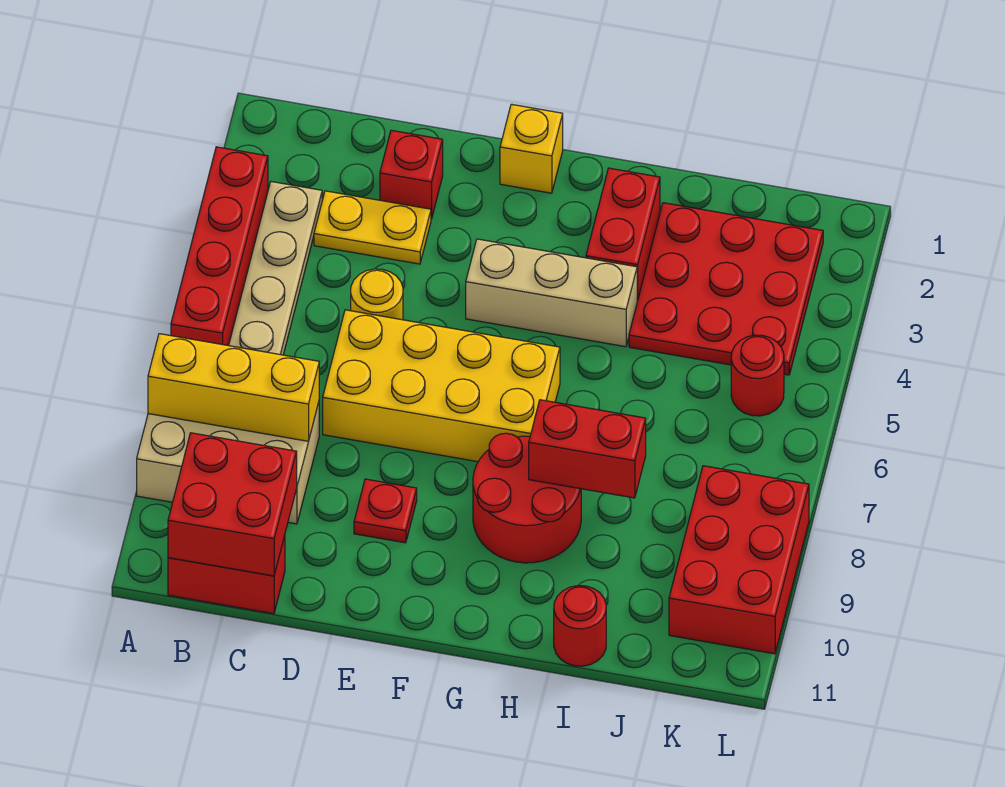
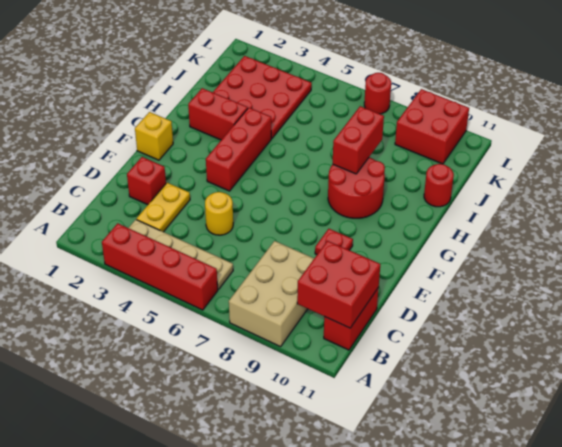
yellow brick A8:C8 level 2 -> none
yellow brick D6:G7 level 1 -> none
tan brick F4:H4 level 1 -> red brick F4:H4 level 1
red round brick K5 level 1 -> red round brick L7 level 1
red brick K8:L10 level 1 -> red brick K9:L10 level 1

